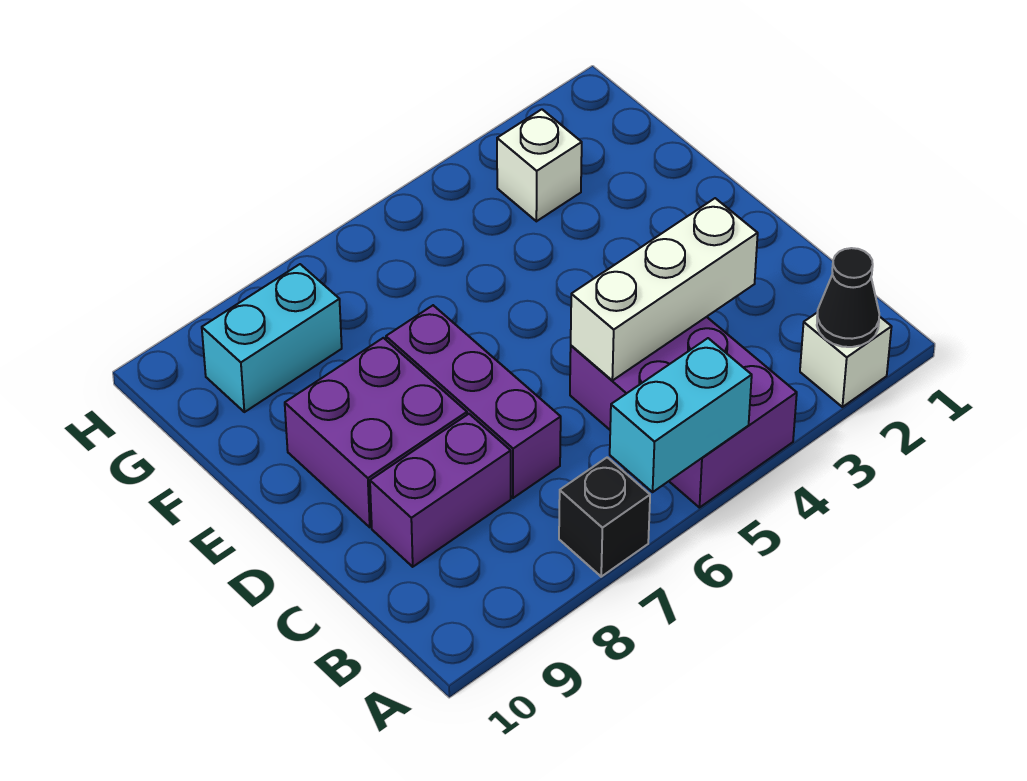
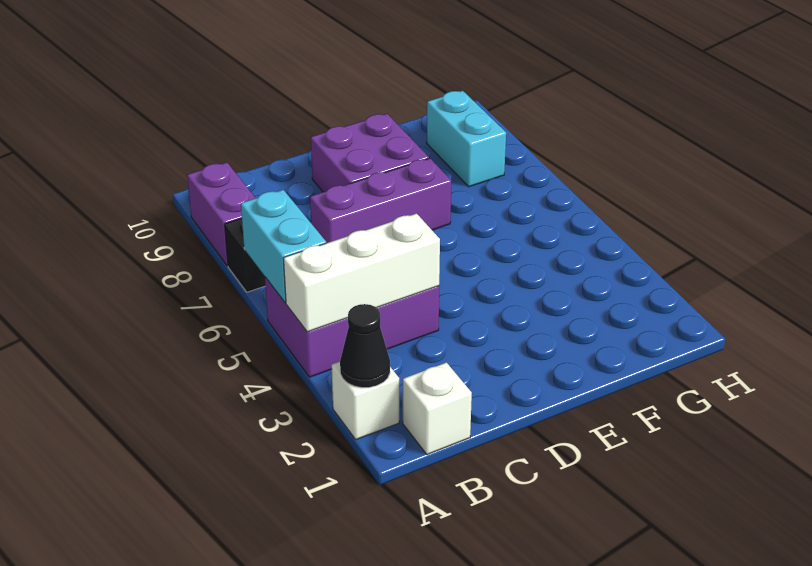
white brick C3:C5 level 2 -> white brick A4:C4 level 2
purple brick C8:C9 level 1 -> purple brick A8:A9 level 1
white brick G3 level 1 -> white brick B1 level 1

